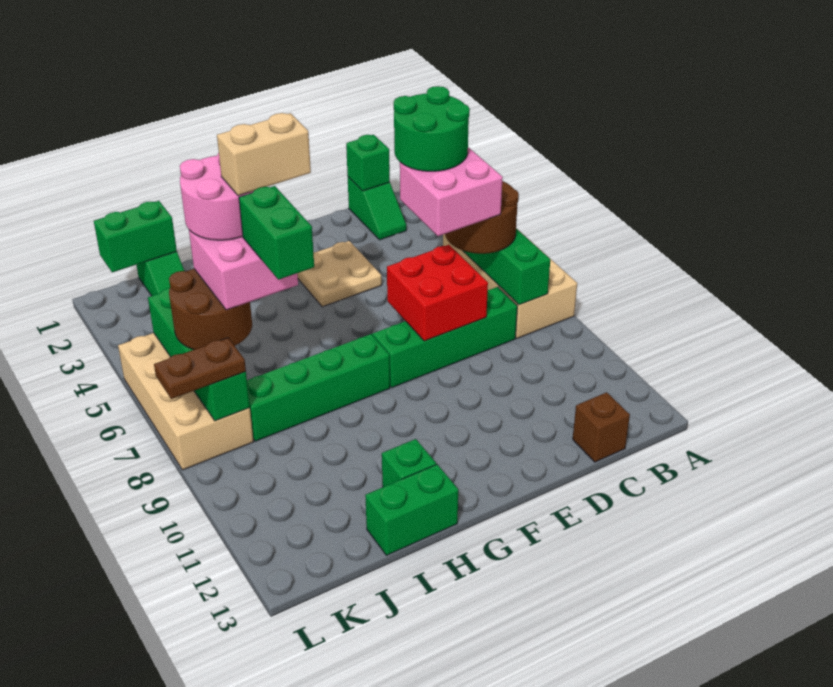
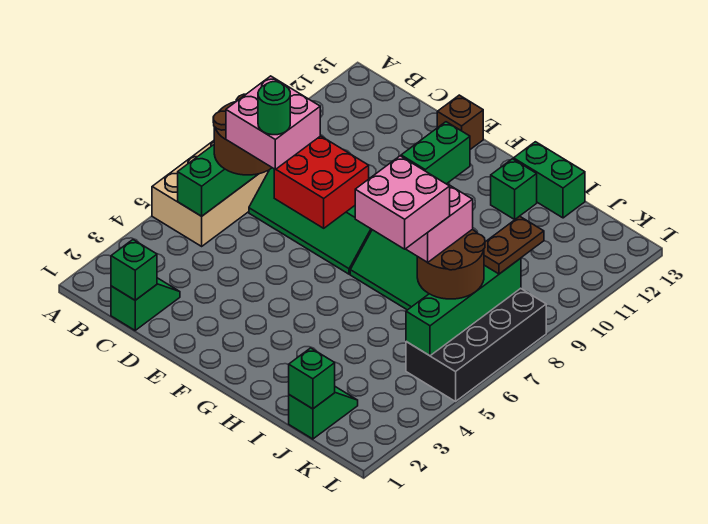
green round brick C5:D6 level 5 -> green round brick D6 level 5
brown brick C13 level 1 -> brown brick E13 level 1
tan plate E3:F4 level 1 -> none
tan brick H6:I6 level 6 -> none
pink round brick I5:J6 level 5 -> pink brick I5:J6 level 5
green brick J1:K1 level 2 -> green brick J1 level 2
tan brick K5:L8 level 1 -> black brick K5:L8 level 1
brown plate K8:L8 level 3 -> brown plate K8:K9 level 3

